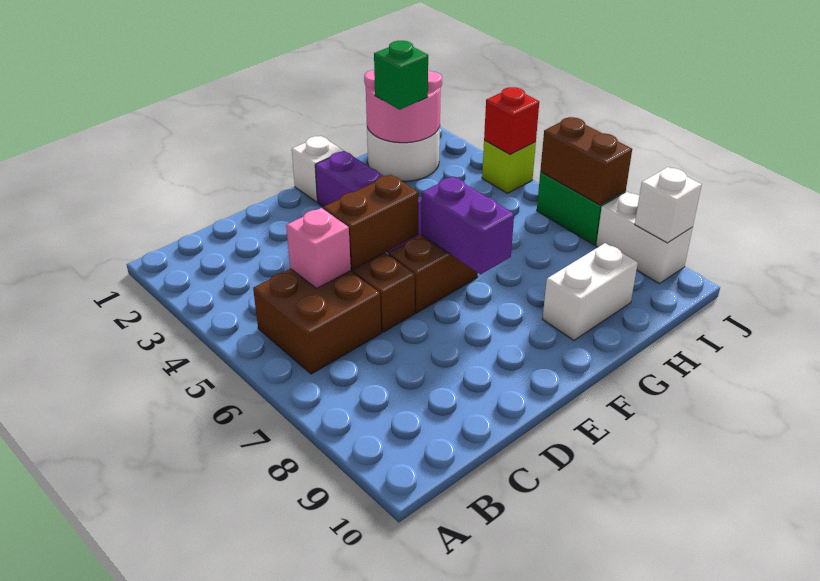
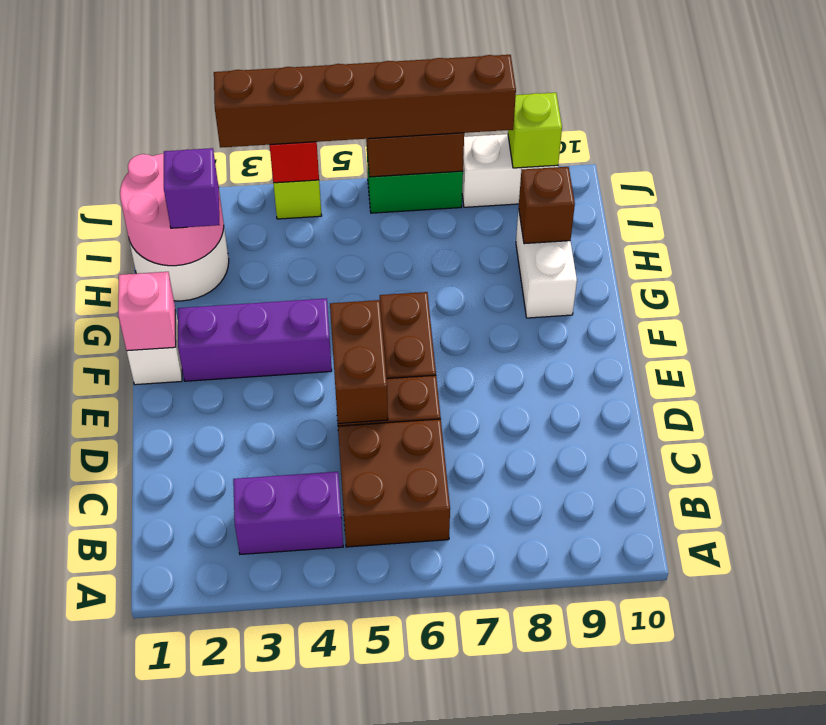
pink brick C5 level 2 -> pink brick F1 level 2
purple brick F6:F7 level 2 -> purple brick B3:B4 level 1
green brick H2 level 3 -> purple brick H2 level 3
none -> brown brick H9 level 2
none -> brown brick J3:J8 level 3
white brick J9 level 2 -> lime brick J9 level 2

